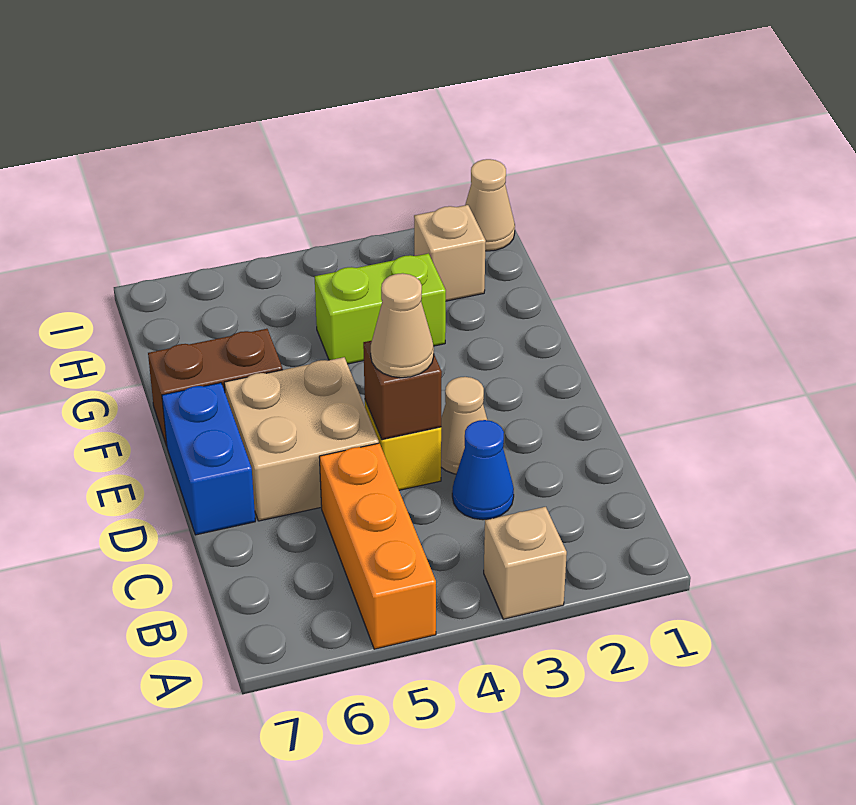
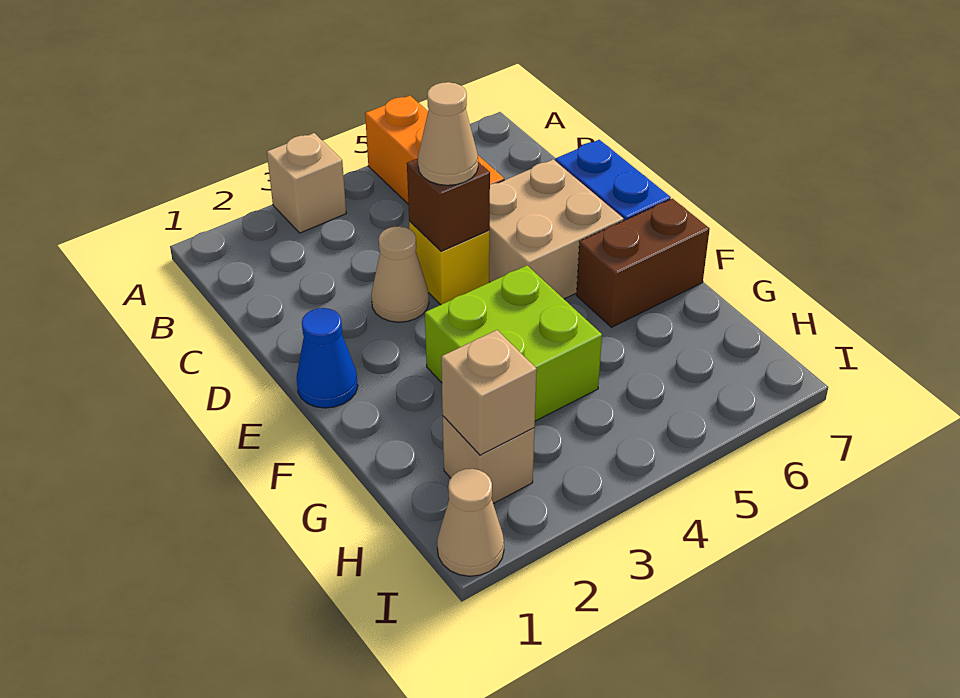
blue cone C3 level 1 -> blue cone E1 level 1
lime brick G3:G4 level 1 -> lime brick F3:G4 level 1
none -> tan brick H2 level 2

